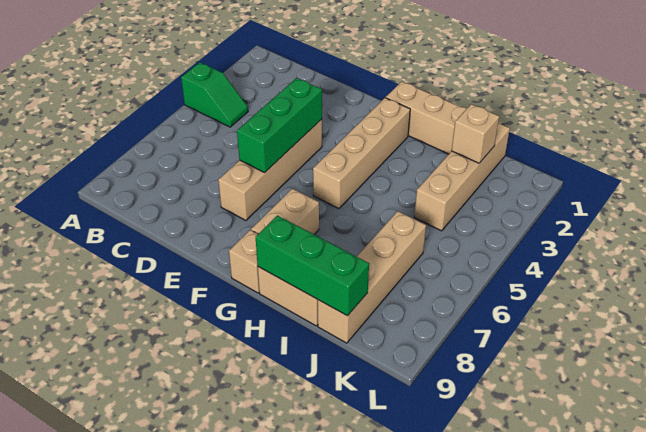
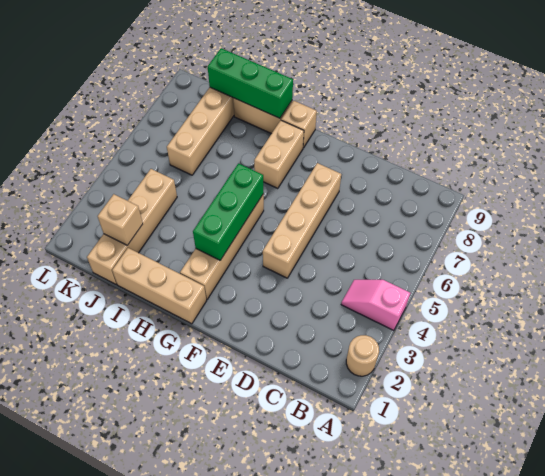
none -> tan round brick A2 level 1
green slope A4:B4 level 1 top A -> pink slope A4:B4 level 1 top A
green brick E4:E6 level 2 -> green brick G3:G5 level 2

